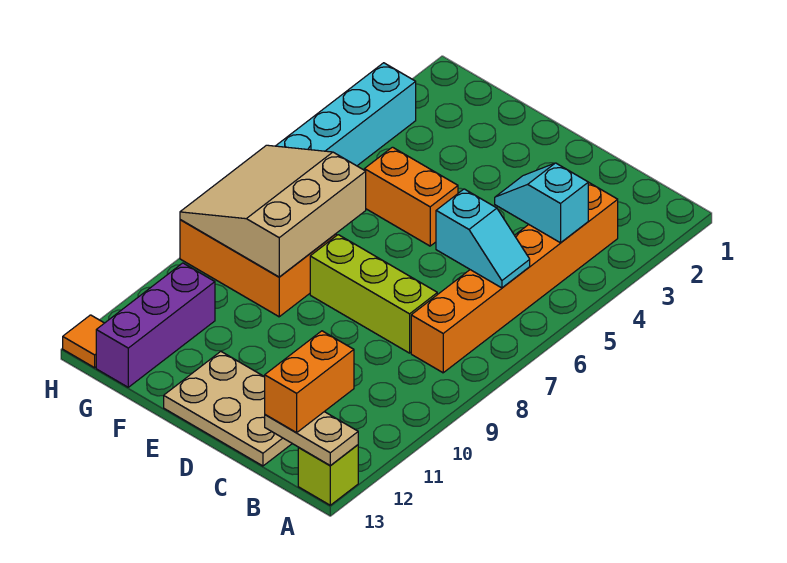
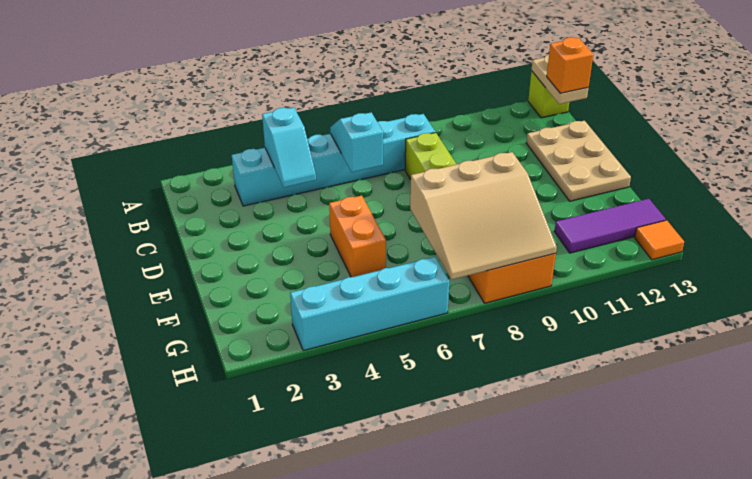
orange brick B3:B8 level 1 -> cyan brick B3:B8 level 1
orange brick B12:B13 level 3 -> orange brick B13 level 3
purple brick G11:G13 level 1 -> purple tile G11:G13 level 1

